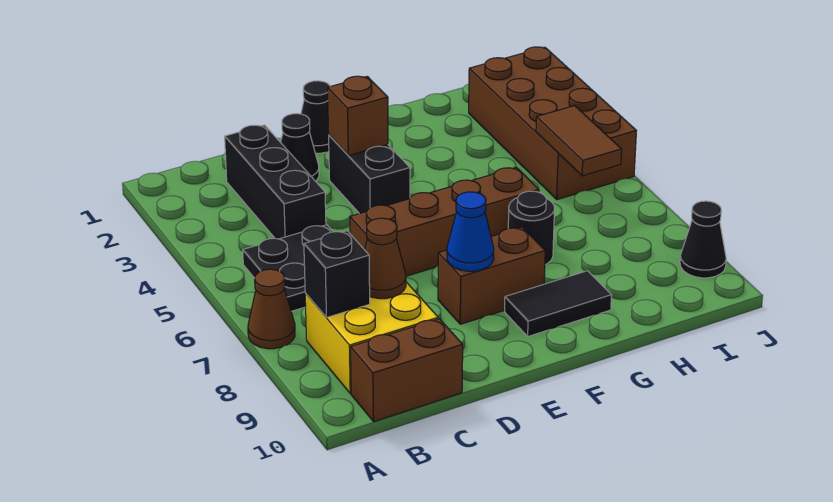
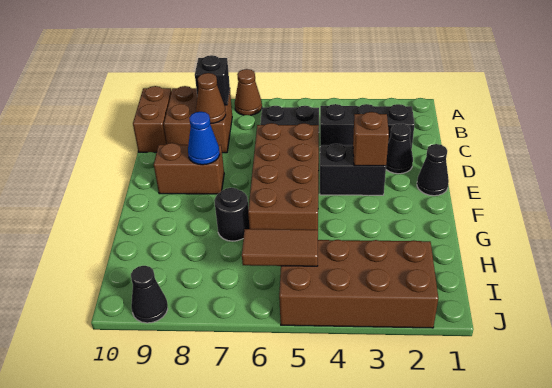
yellow brick B8:C9 level 1 -> brown brick B8:C9 level 1
brown brick D6:G6 level 1 -> brown brick D5:G6 level 1
brown brick E8:F8 level 1 -> brown brick E8:E9 level 1
black tile F9:G9 level 1 -> none

